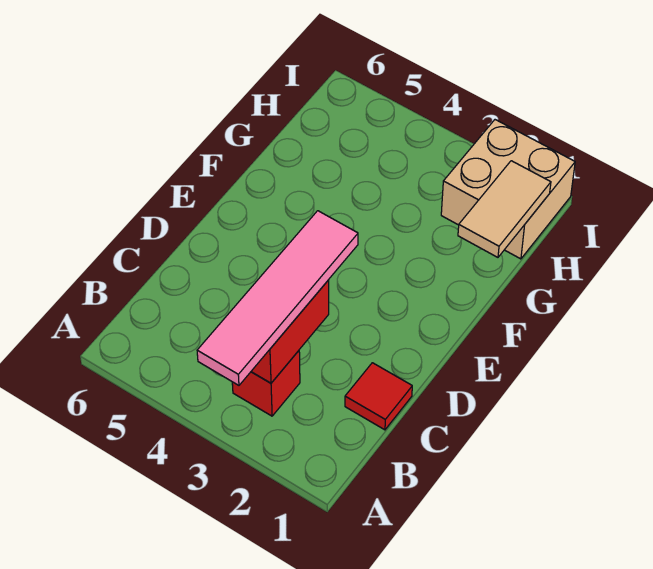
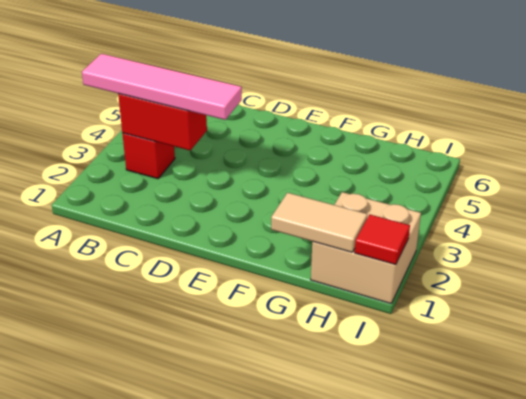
red tile C1 level 1 -> red tile I1 level 2

